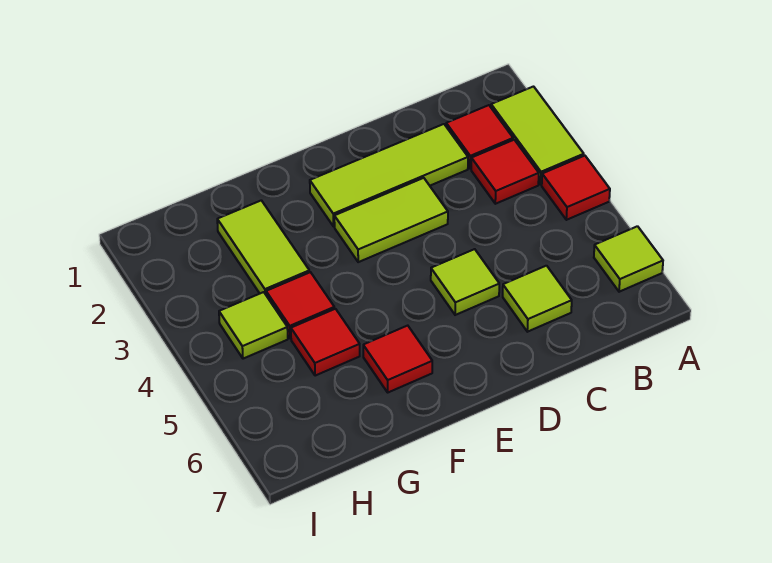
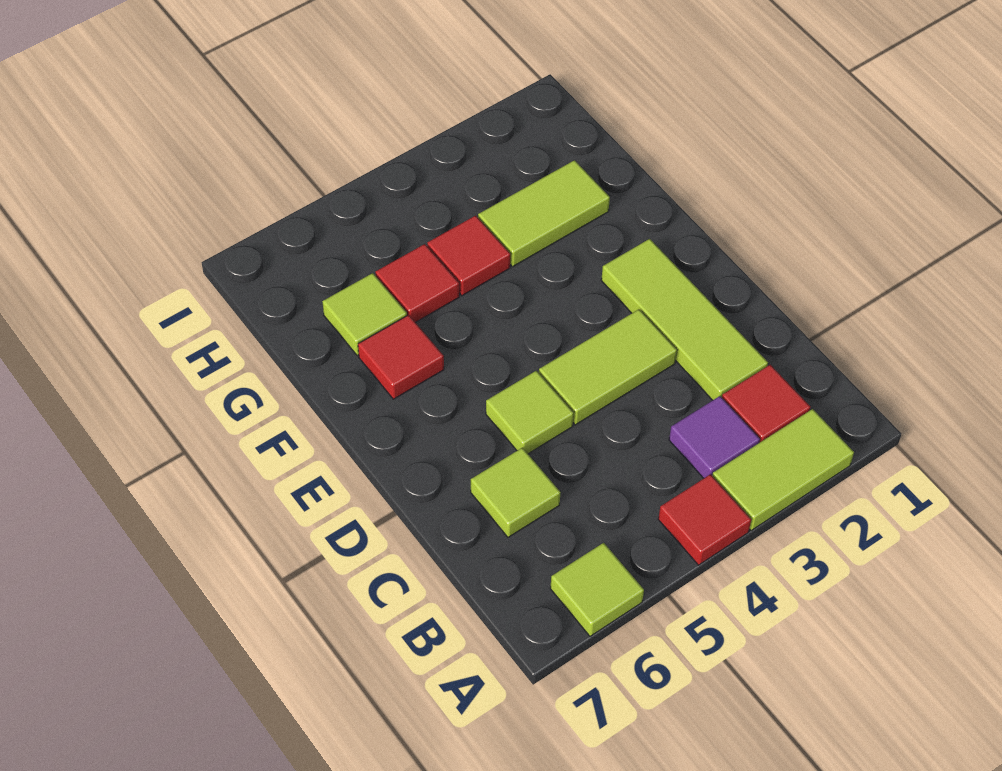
red tile B3 level 1 -> purple tile B3 level 1
lime tile D3:E3 level 1 -> lime tile D3:D4 level 1
lime tile H4 level 1 -> lime tile G6 level 1

